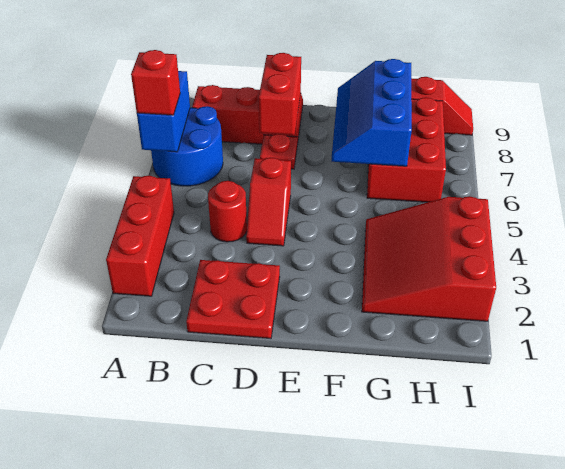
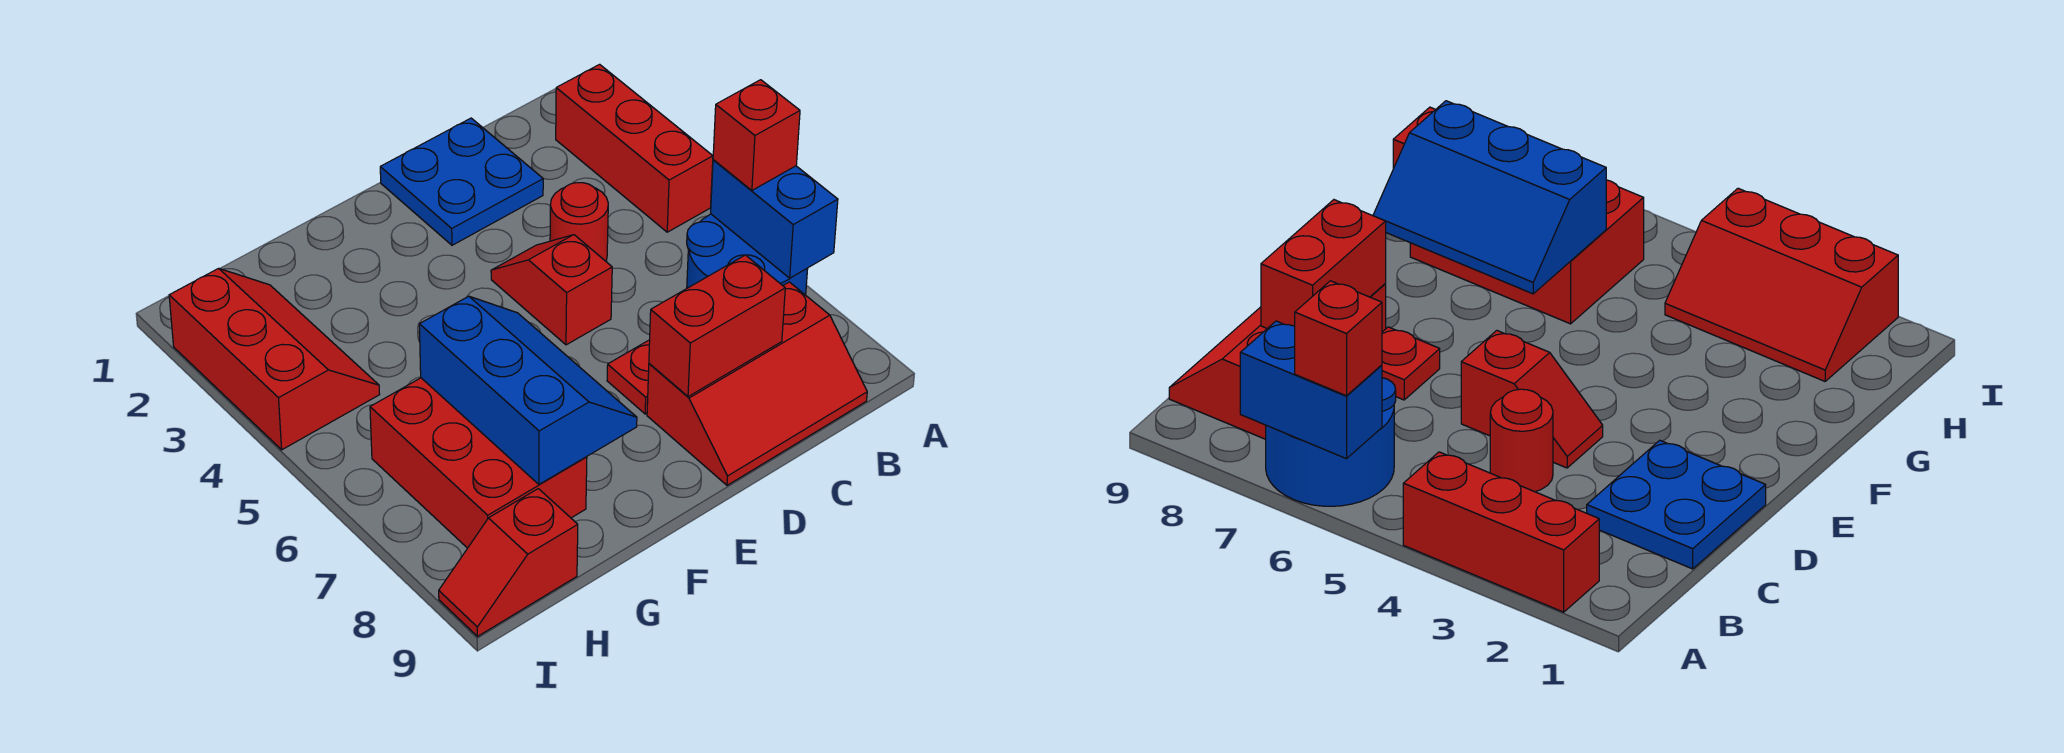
red plate C1:D2 level 1 -> blue plate C1:D2 level 1
red brick D7:D8 level 2 -> red brick C8:D8 level 2
red slope G2:I4 level 1 top I -> red slope H2:I4 level 1 top I

